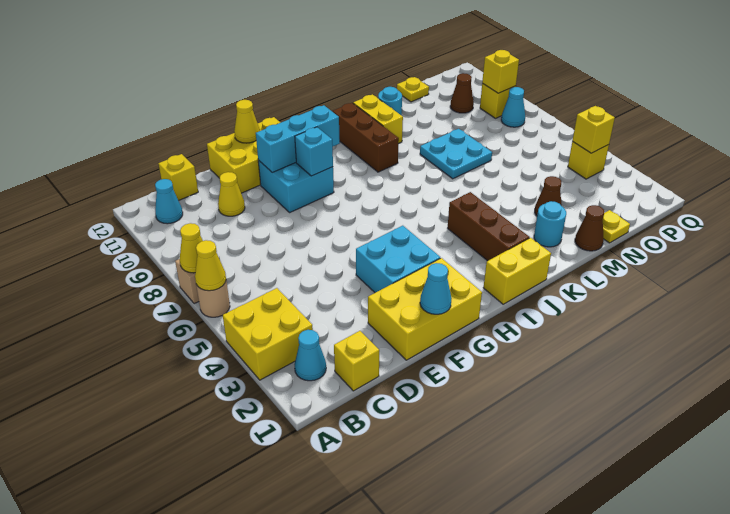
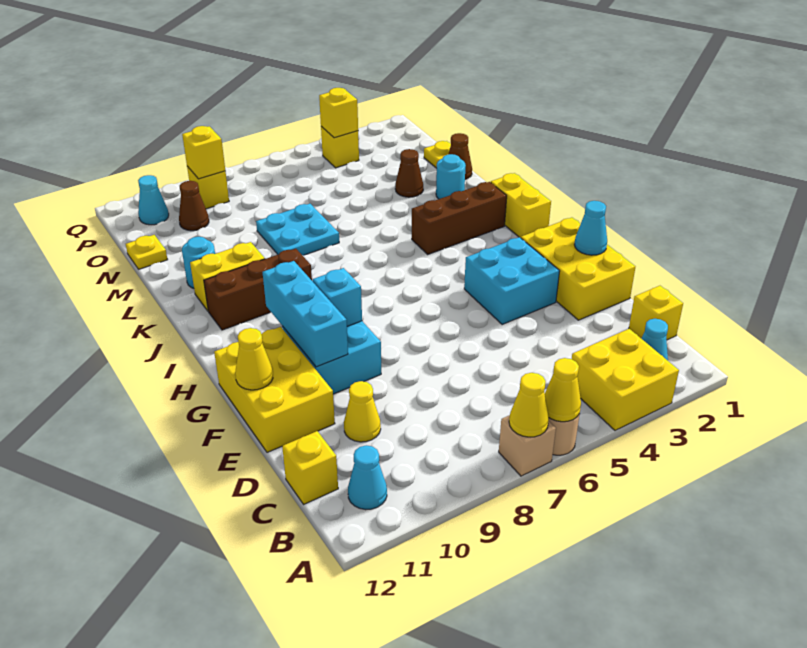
cyan cone P8 level 1 -> cyan cone P11 level 1

